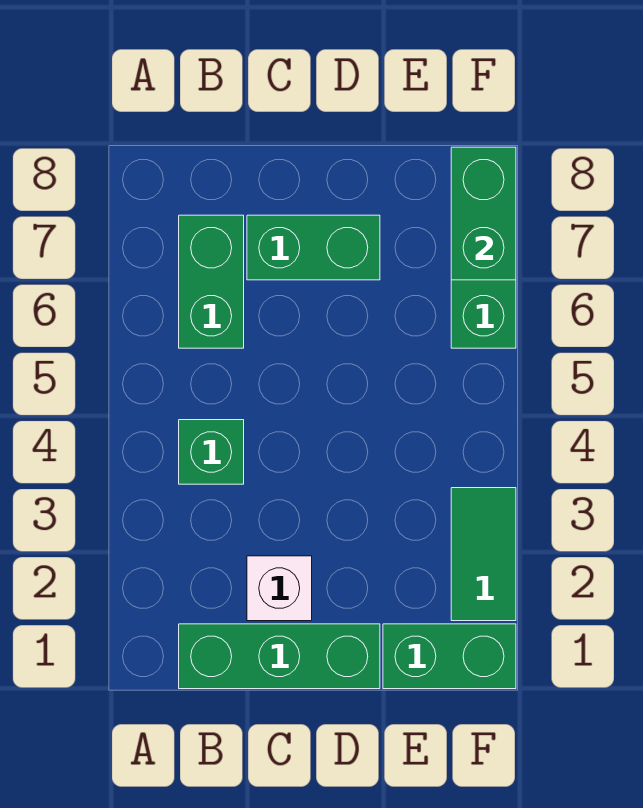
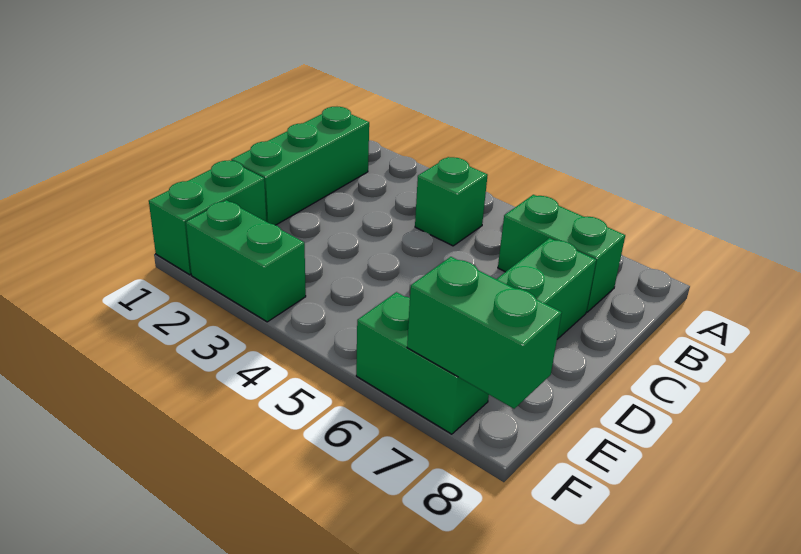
white brick C2 level 1 -> none
green tile F2:F3 level 1 -> green brick F2:F3 level 1

